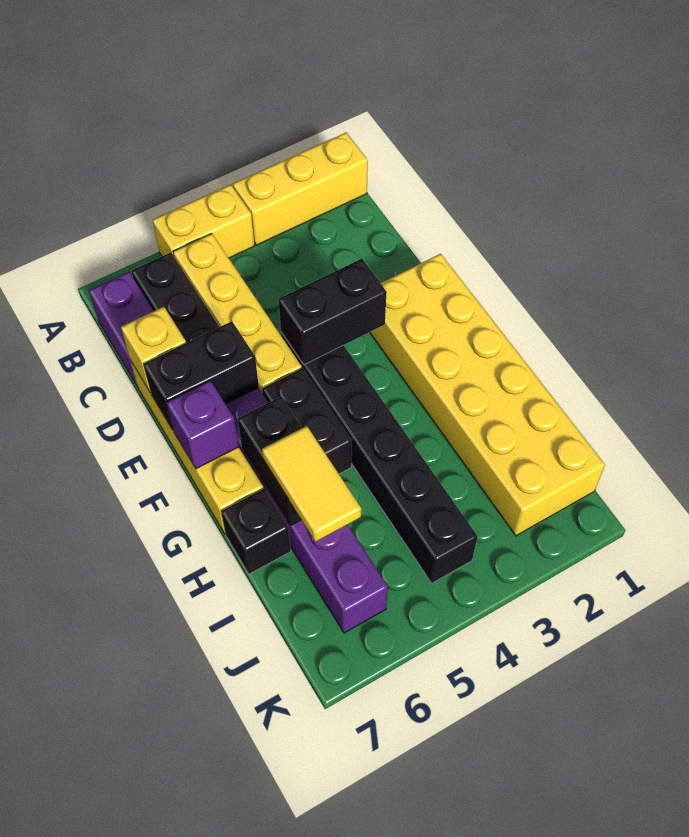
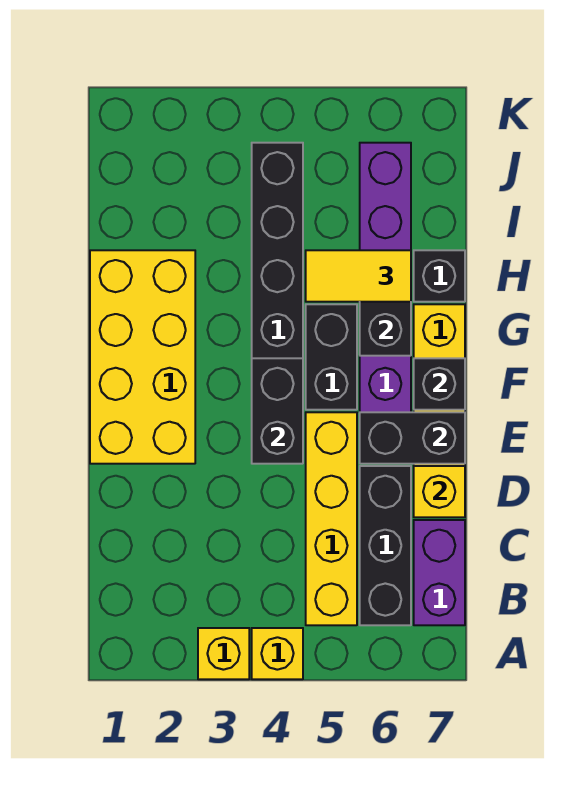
yellow brick A1:A3 level 1 -> yellow brick A3 level 1
yellow brick A4:A5 level 1 -> yellow brick A4 level 1
yellow brick E1:J2 level 1 -> yellow brick E1:H2 level 1
black brick E3:E4 level 2 -> black brick E4:F4 level 2
purple brick F7 level 2 -> black brick F7 level 2
yellow tile H6:I6 level 3 -> yellow tile H5:H6 level 3

